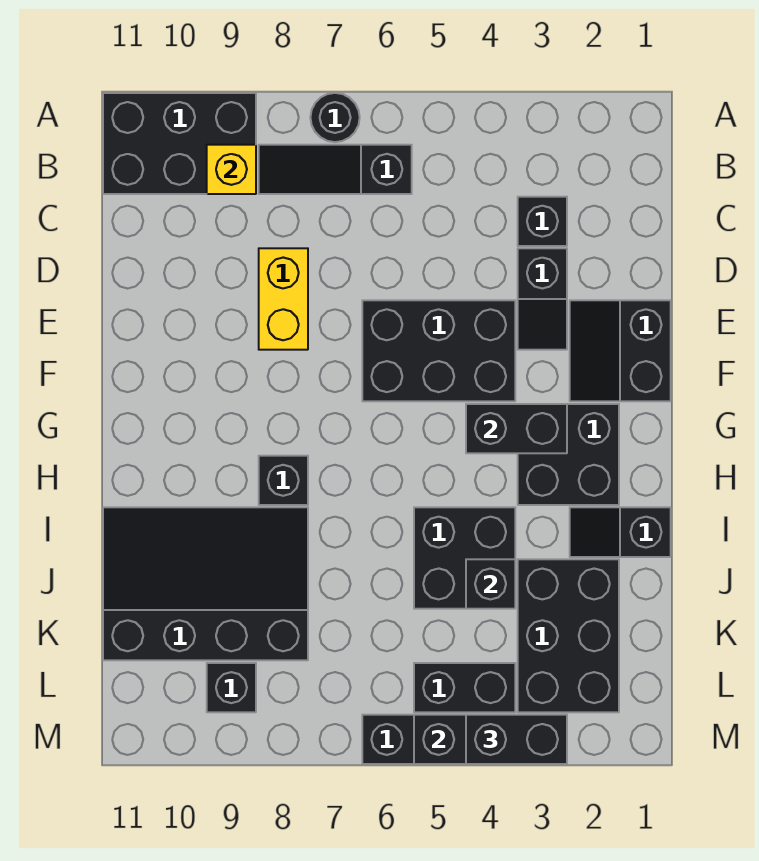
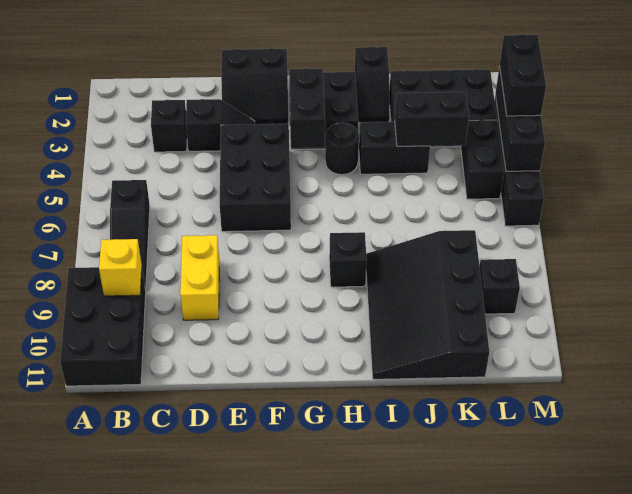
black round brick A7 level 1 -> black round brick H4 level 1
yellow brick D8:E8 level 1 -> yellow brick D8:D9 level 1
black brick I4:J5 level 1 -> black brick I4:J4 level 1
black brick J4 level 2 -> black brick J4:K4 level 2

